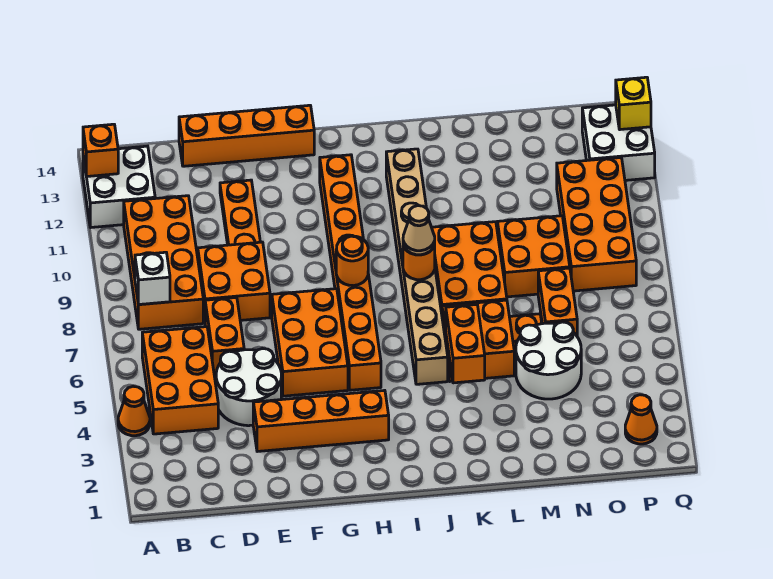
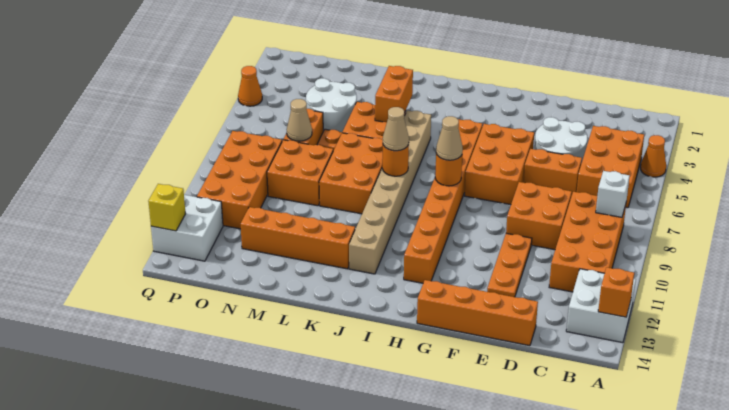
orange brick D6:D7 level 1 -> orange brick D6:E6 level 1
orange brick E3:H3 level 1 -> orange brick K12:N12 level 1
none -> tan cone H8 level 3
none -> tan cone N7 level 2
orange cone P2 level 1 -> orange cone Q4 level 1

